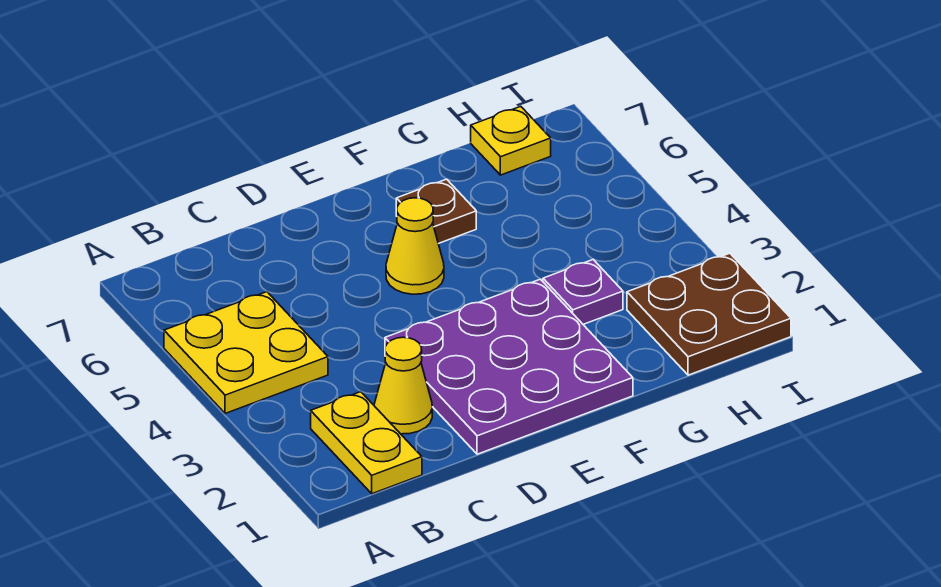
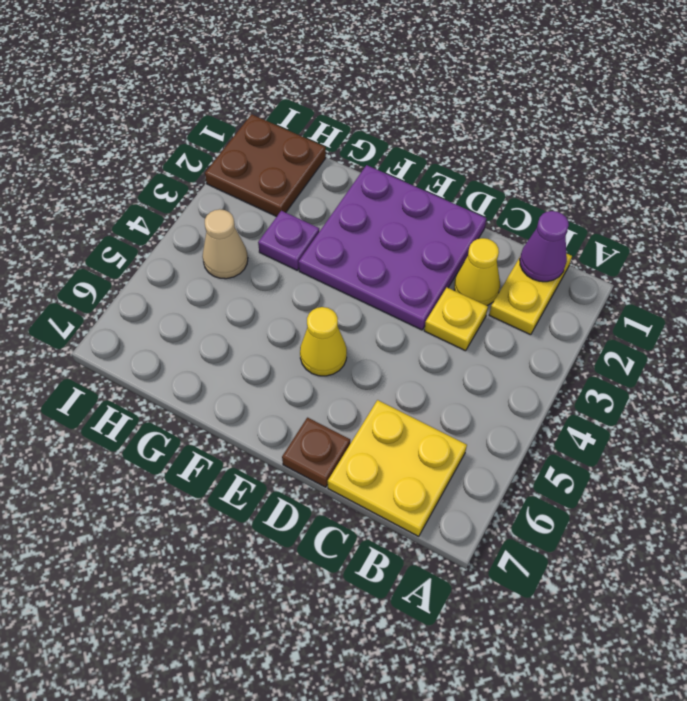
yellow plate A4:B5 level 1 -> yellow plate B6:C7 level 1
none -> purple cone B1 level 2
brown plate F6 level 1 -> brown plate D7 level 1
none -> tan cone H4 level 1
yellow plate H7 level 1 -> yellow plate C3 level 1

